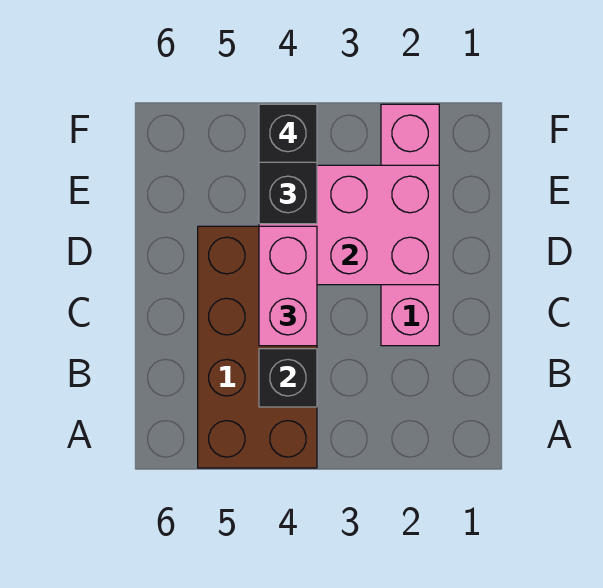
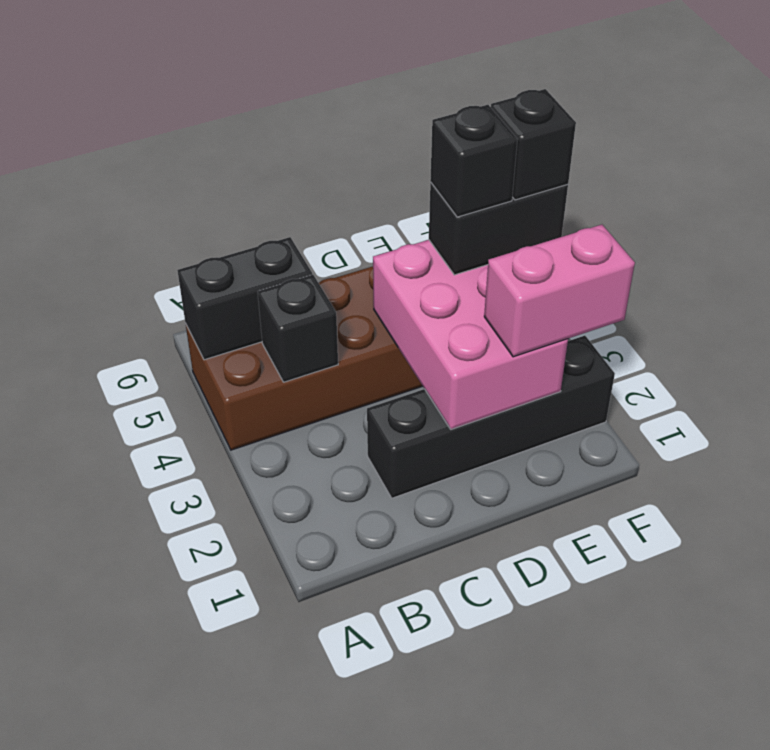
none -> black brick A5:B5 level 2
pink brick C2:F2 level 1 -> black brick C2:F2 level 1
pink brick C4:D4 level 3 -> pink brick E2:F2 level 3
none -> black brick E4 level 4

